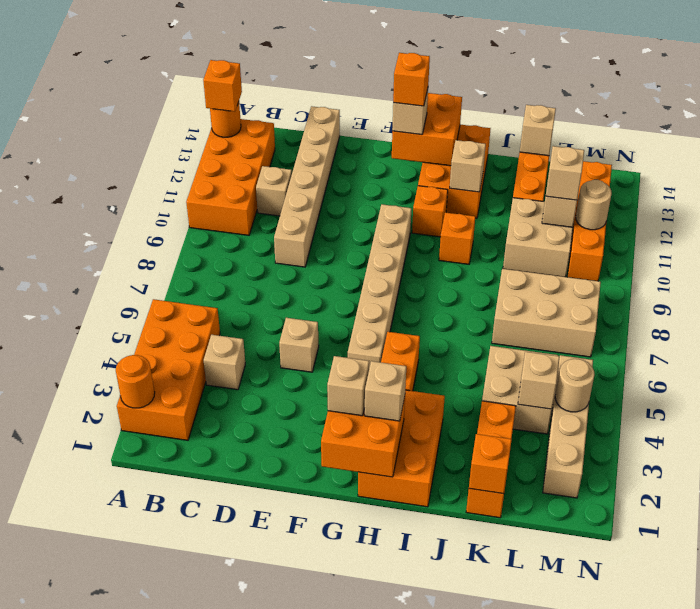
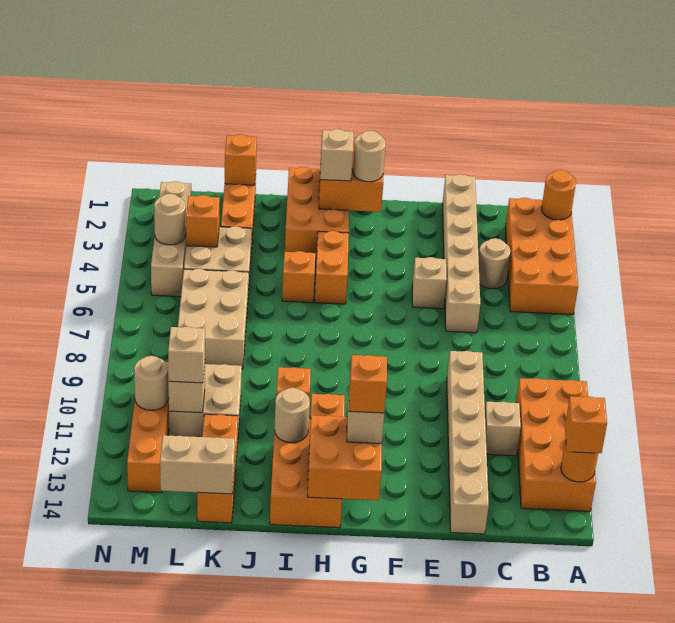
tan brick C4 level 1 -> tan round brick C4 level 1
tan brick G2 level 3 -> tan round brick G2 level 3
tan brick G5:G10 level 1 -> tan brick D1:D6 level 1
none -> orange brick I5 level 1
tan brick I12 level 2 -> tan round brick I12 level 2
tan brick K7:M8 level 1 -> tan brick K6:L8 level 1
tan brick K14 level 2 -> tan brick K14:L14 level 2
tan brick L4 level 2 -> orange brick L4 level 2

